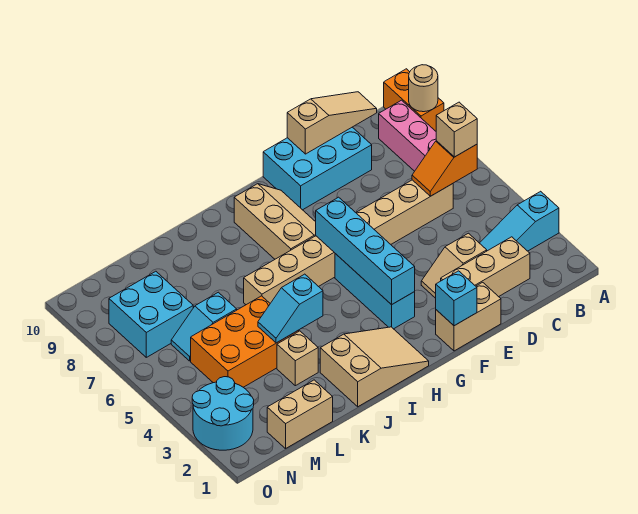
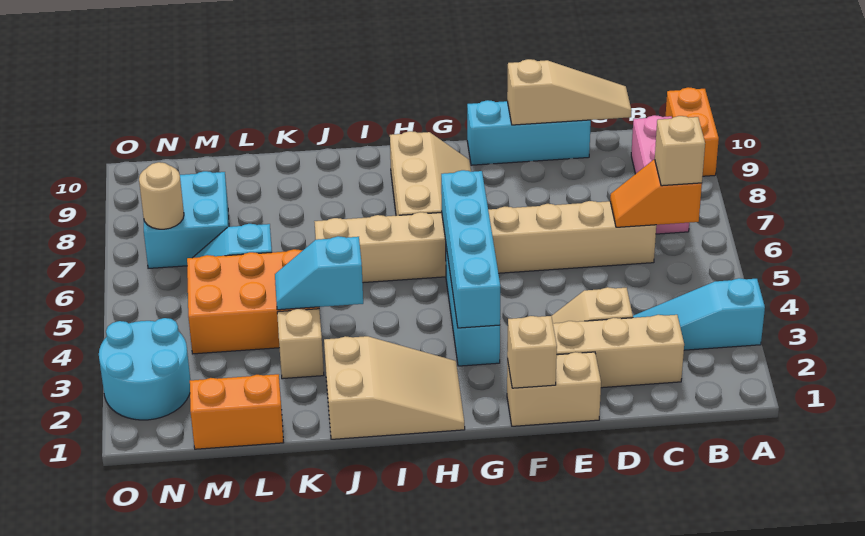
tan round brick A9 level 2 -> tan round brick N7 level 2
cyan brick D9:F10 level 1 -> cyan brick D10:F10 level 1
cyan brick F1 level 2 -> tan brick F1 level 2
tan brick L1:M1 level 1 -> orange brick L1:M1 level 1

